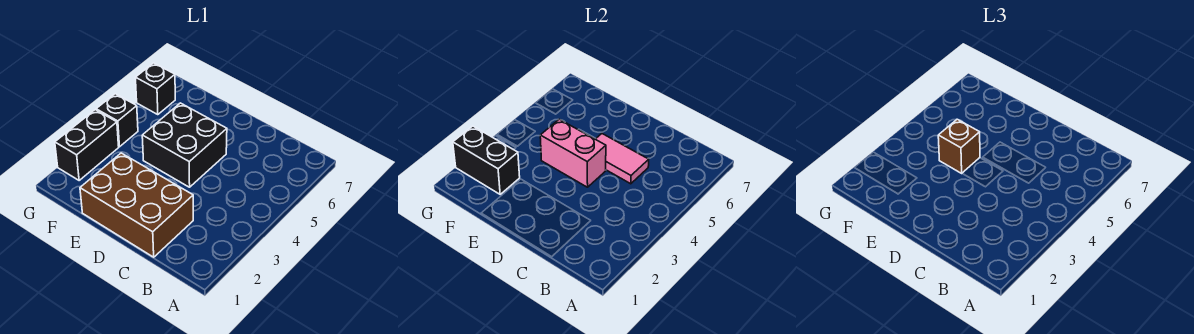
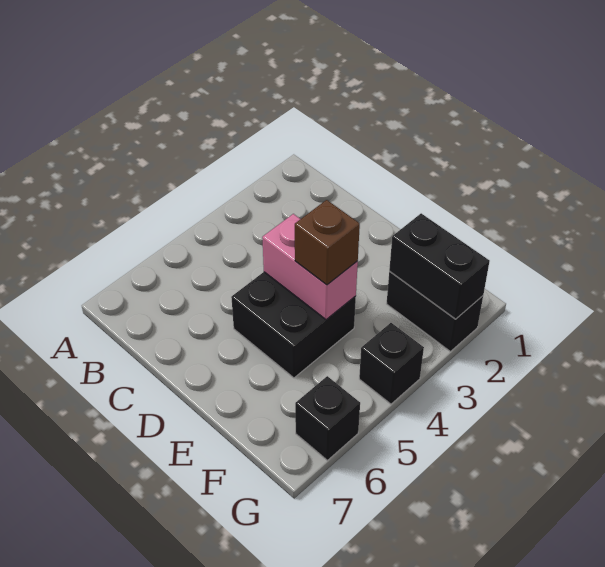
brown brick C1:E2 level 1 -> none
pink tile C5:D5 level 2 -> none
black brick G2:G3 level 1 -> black brick F2:G2 level 1

